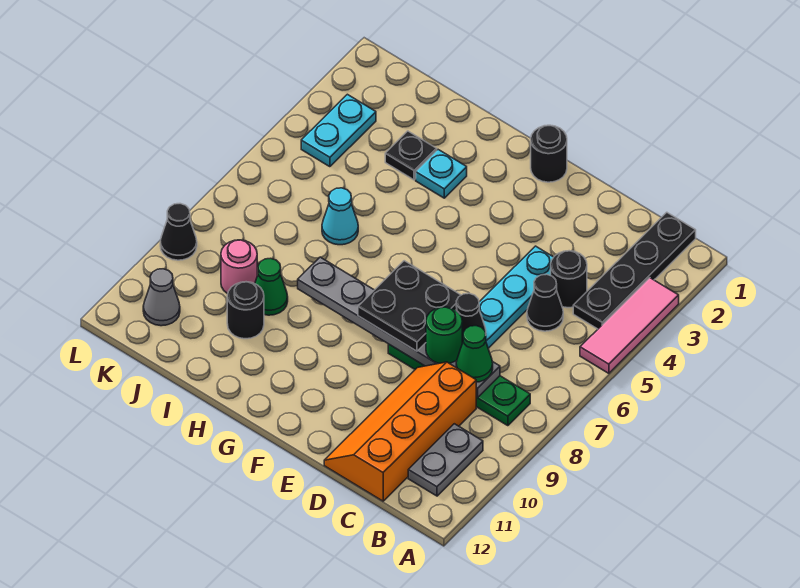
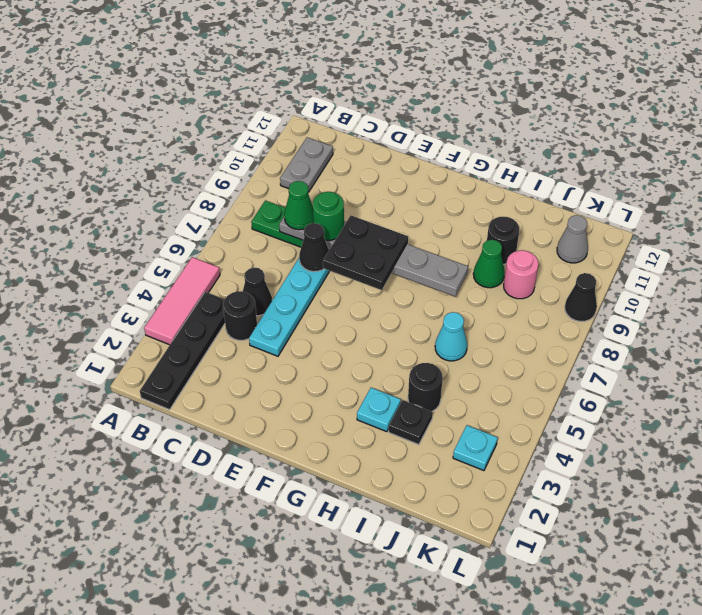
orange slope C9:D12 level 1 top C -> none
black round brick F1 level 1 -> black round brick I4 level 1
cyan plate K3:K4 level 1 -> cyan plate K3 level 1

